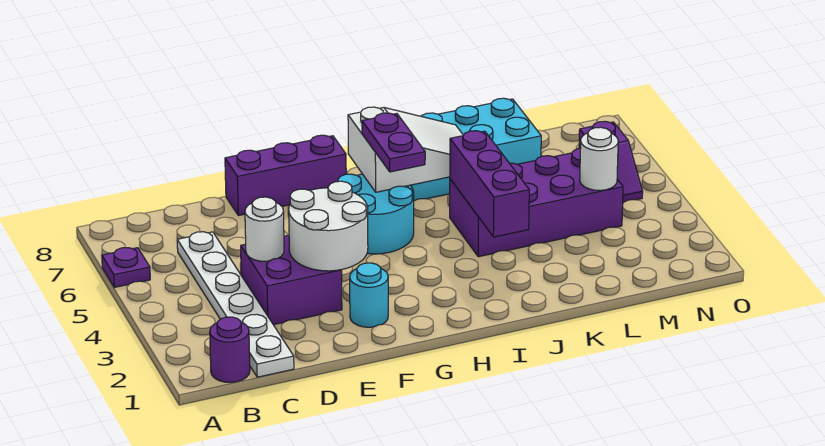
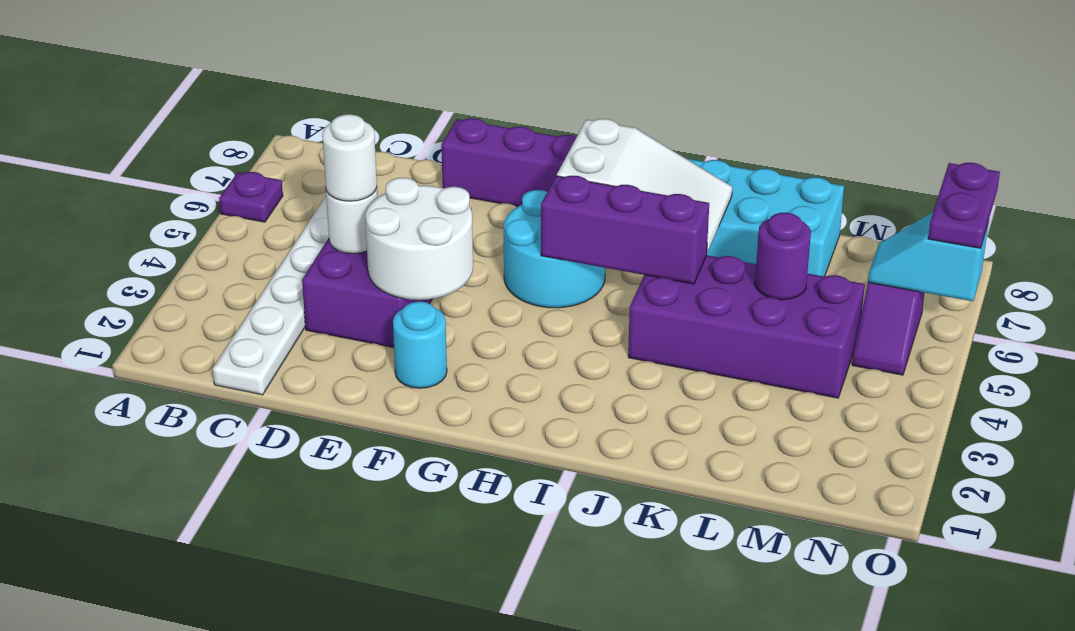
purple round brick B1 level 1 -> purple round brick L5 level 2
purple plate H5:H6 level 3 -> purple plate O6:O7 level 3
purple brick J3:J5 level 2 -> purple brick H5:J5 level 2
white round brick M4 level 2 -> white round brick D4 level 3
none -> cyan slope N6:O6 level 2 top O

